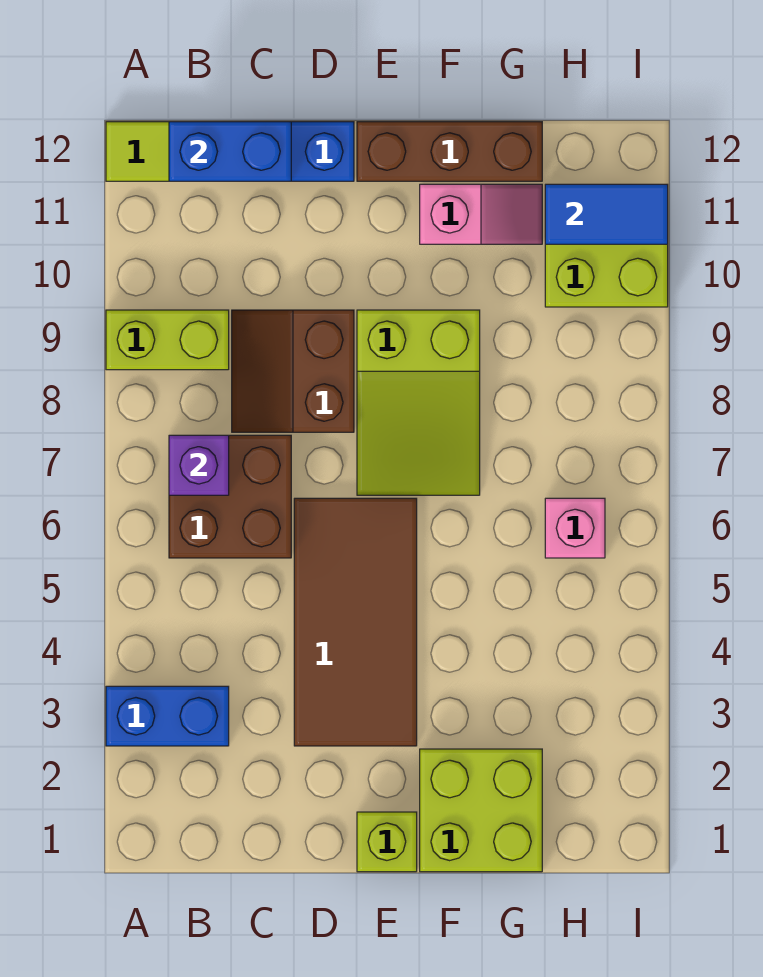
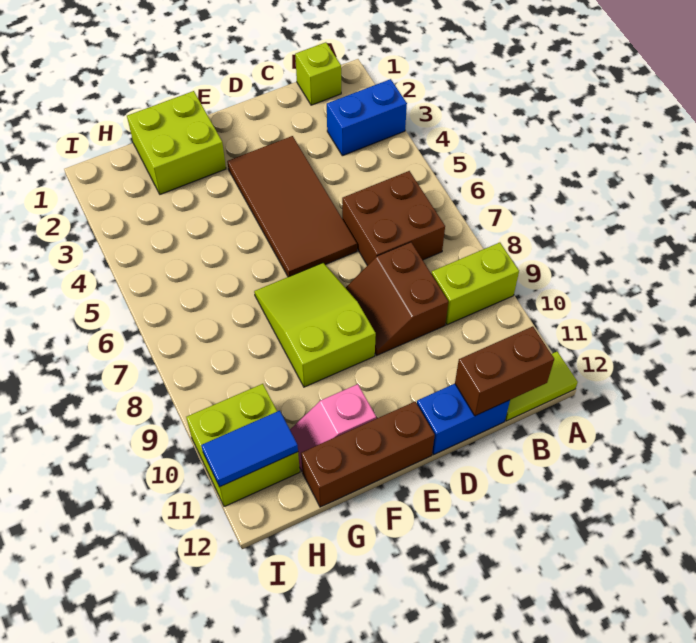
purple brick B7 level 2 -> none
blue brick B12:C12 level 2 -> brown brick B12:C12 level 2
brown slope C8:D9 level 1 top D -> brown slope C8:D9 level 1 top C
lime brick E1 level 1 -> lime brick B1 level 1
pink brick H6 level 1 -> none

